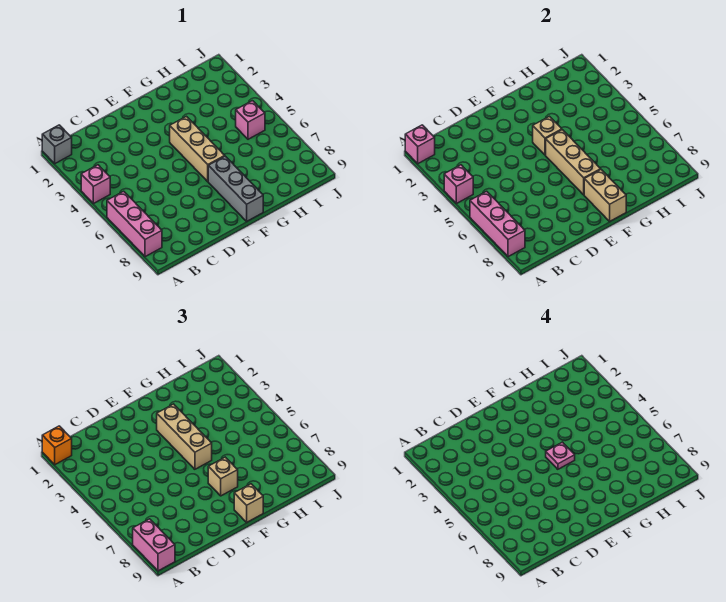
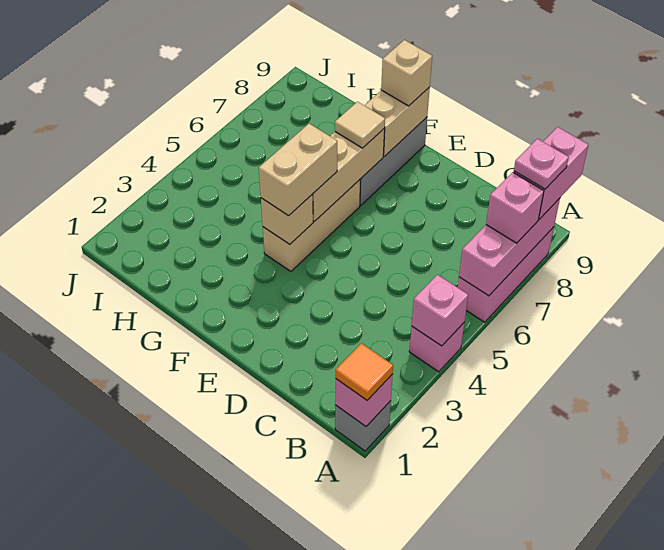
orange brick A1 level 3 -> orange tile A1 level 3
tan brick F3:F5 level 3 -> tan brick F4:F5 level 3
pink plate F5 level 4 -> pink plate A8 level 4
tan brick F7 level 3 -> tan tile F7 level 3
pink brick I5 level 1 -> pink brick A7 level 3

